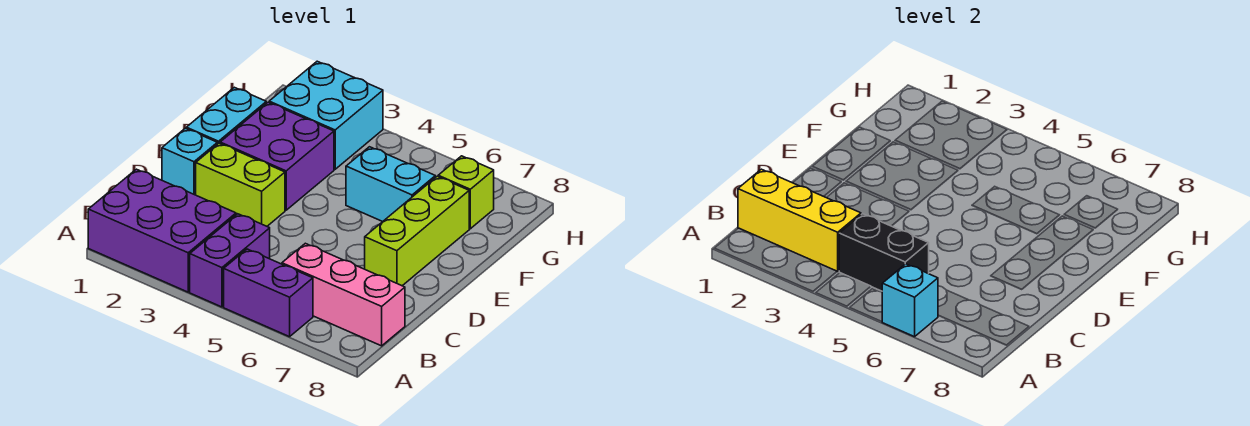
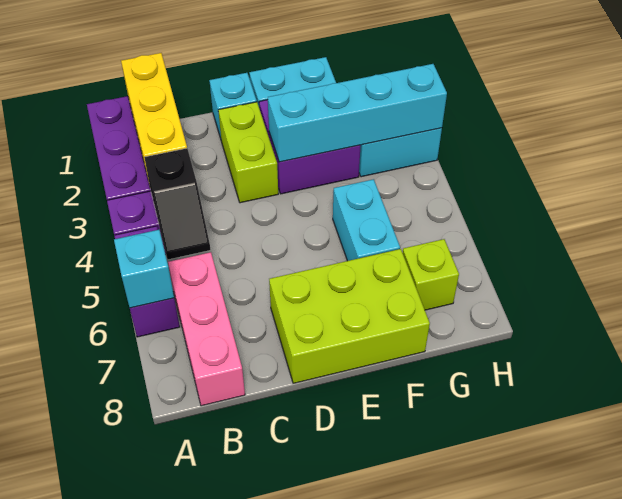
black brick B4:B5 level 2 -> black slope B4:B5 level 2 top 4
lime brick D7:F7 level 1 -> lime brick D7:F8 level 1
none -> cyan brick E3:H3 level 2

